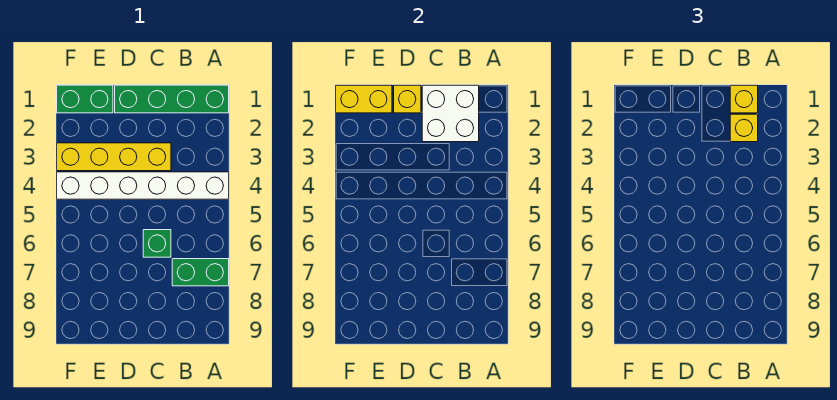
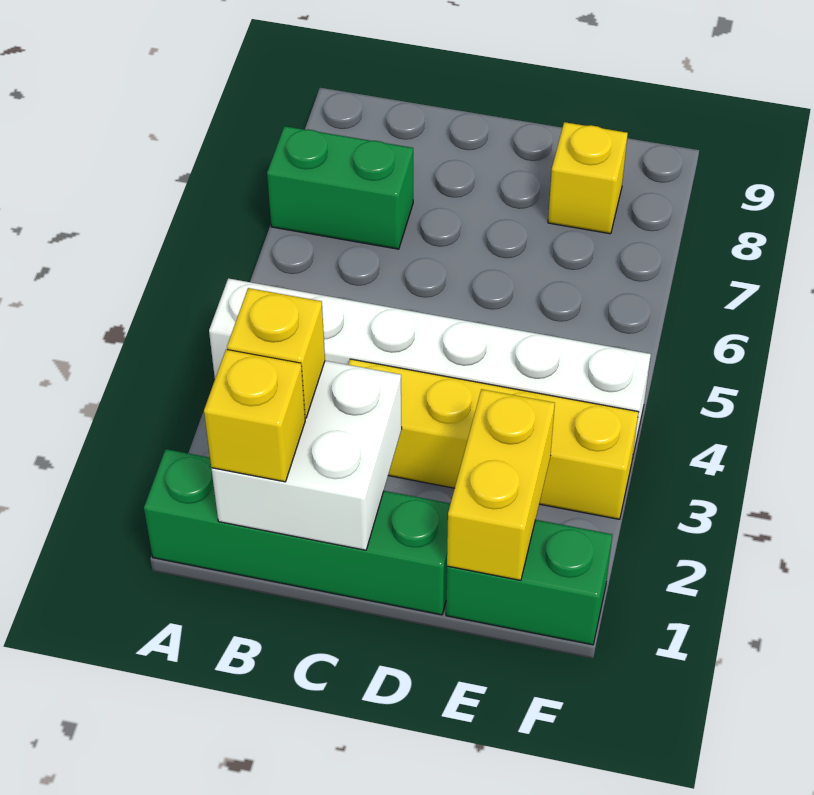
green brick C6 level 1 -> none
yellow brick D1 level 2 -> yellow brick E8 level 1
yellow brick E1:F1 level 2 -> yellow brick E1:E2 level 2

